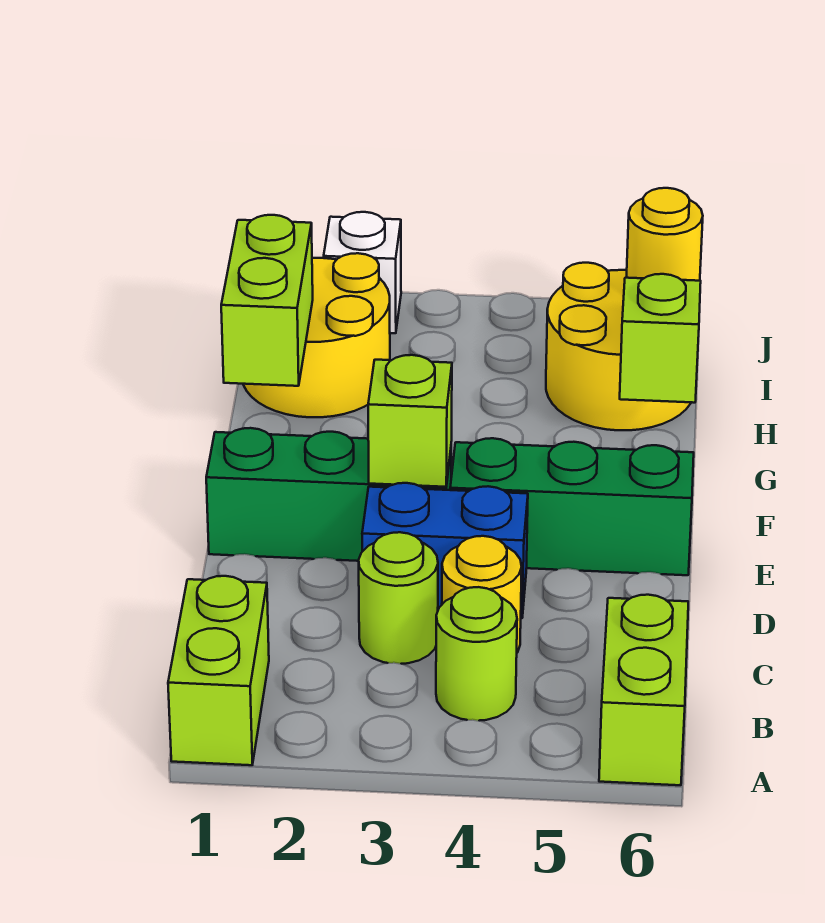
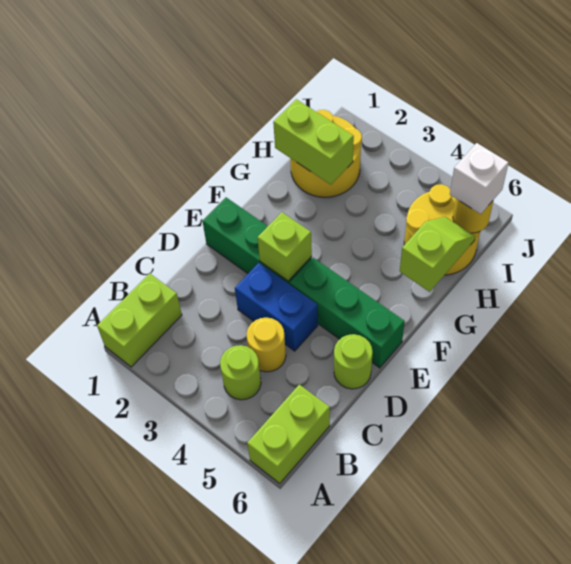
lime round brick C3 level 1 -> lime round brick D6 level 1
lime brick G1:H1 level 2 -> lime brick H1:H2 level 2
white brick J2 level 1 -> white brick I6 level 3

